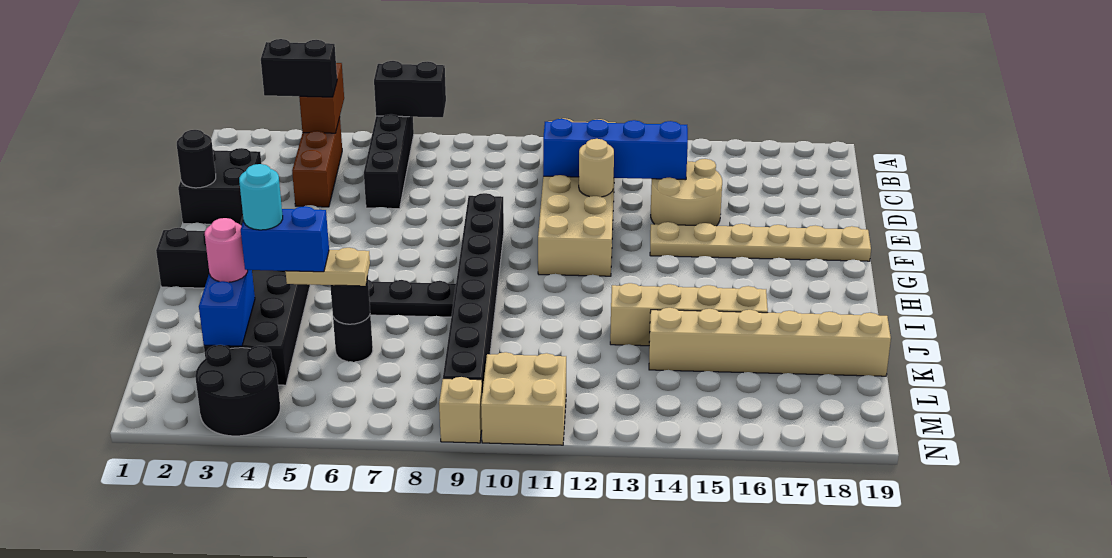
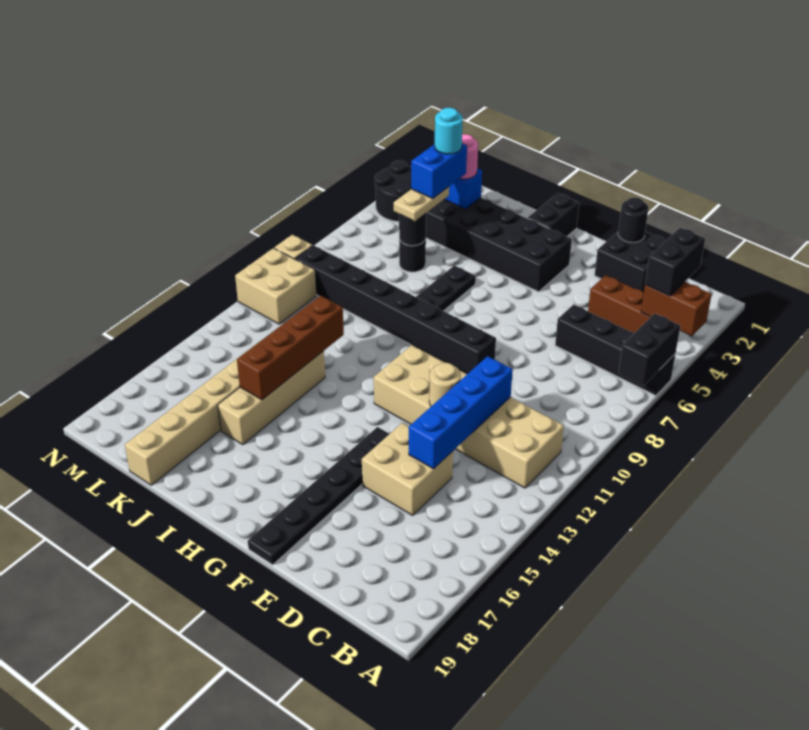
tan round brick D14:E15 level 1 -> tan brick D14:E15 level 1
tan plate F14:F19 level 1 -> black plate F14:F19 level 1
none -> brown brick J12:J15 level 2

